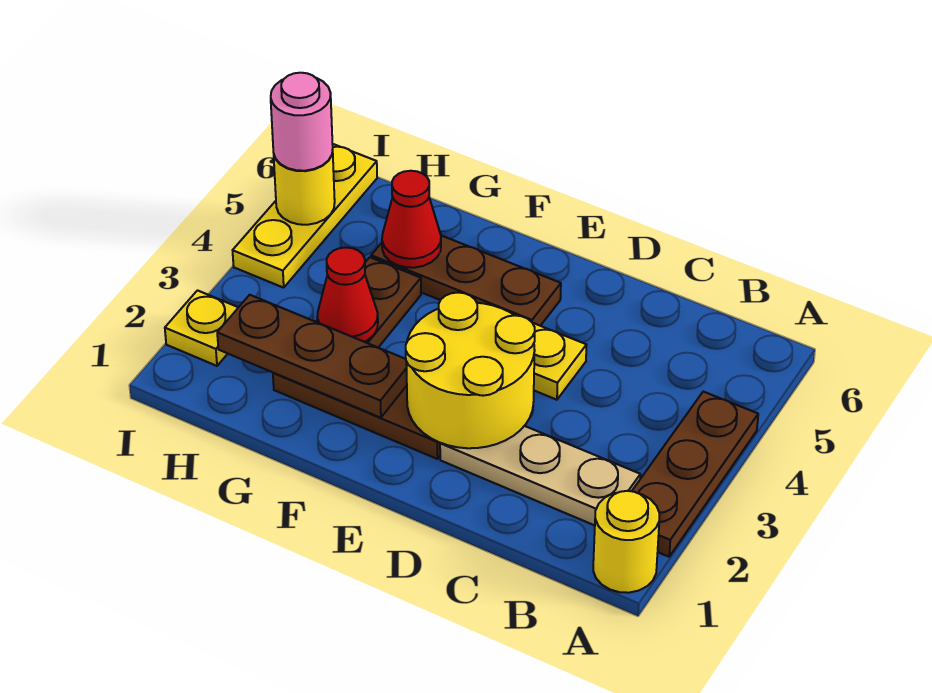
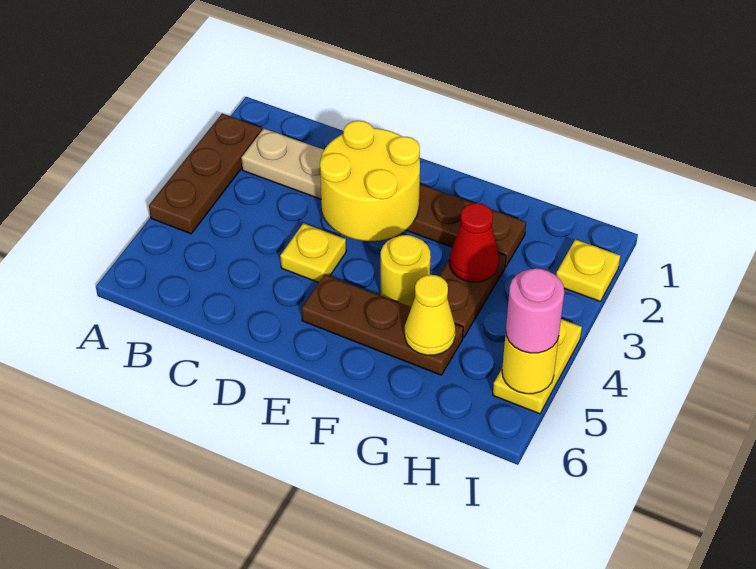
yellow round brick A1 level 1 -> yellow round brick F4 level 1
brown plate F2:H2 level 2 -> none
red cone G5 level 2 -> yellow cone G5 level 2
yellow plate I4:I6 level 1 -> yellow plate I4:I5 level 1

